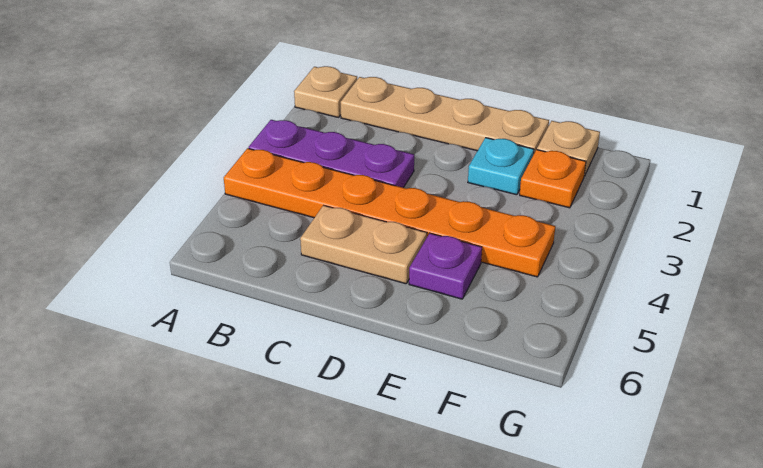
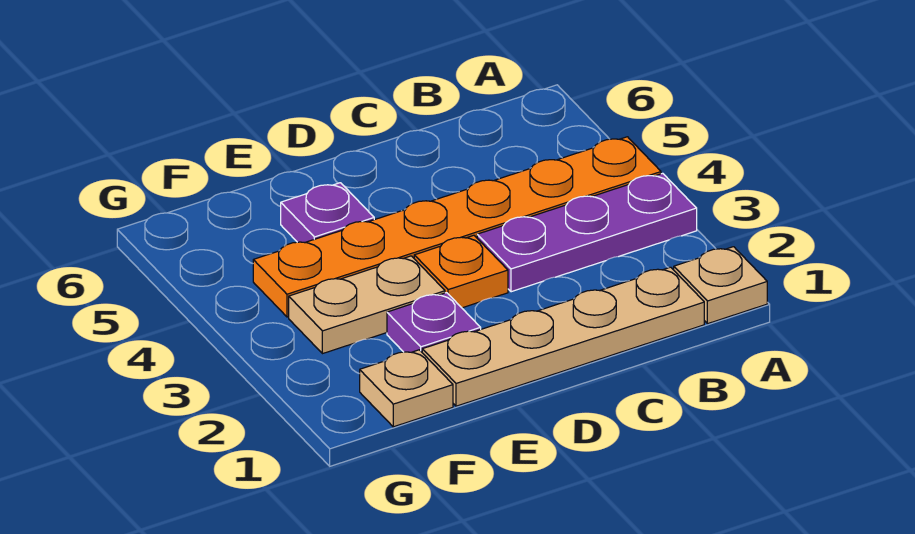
tan plate C5:D5 level 1 -> tan plate E3:F3 level 1
cyan plate E2 level 1 -> purple plate E2 level 1
orange plate F2 level 1 -> orange plate D3 level 1

